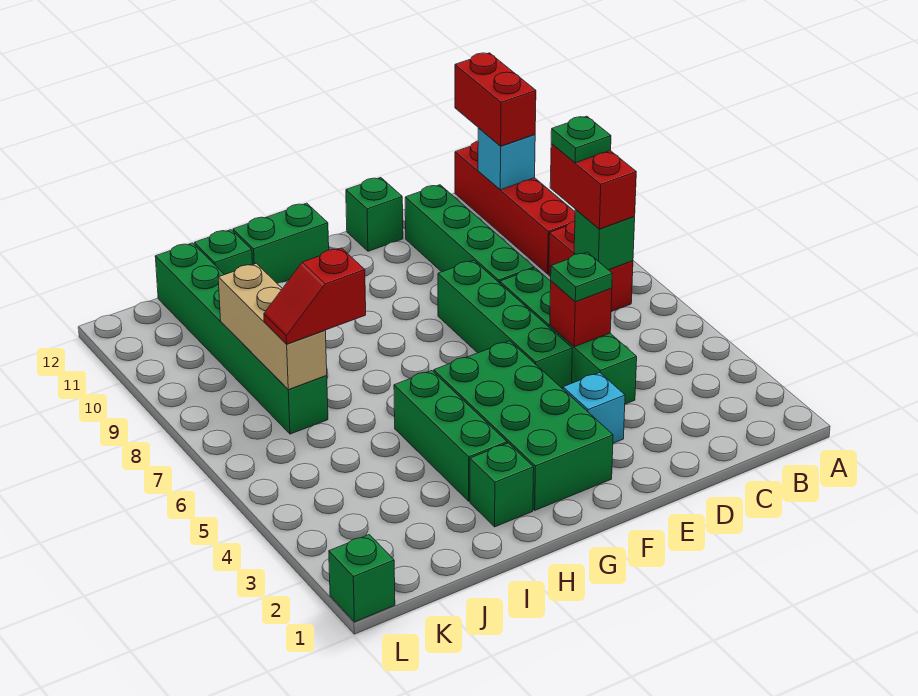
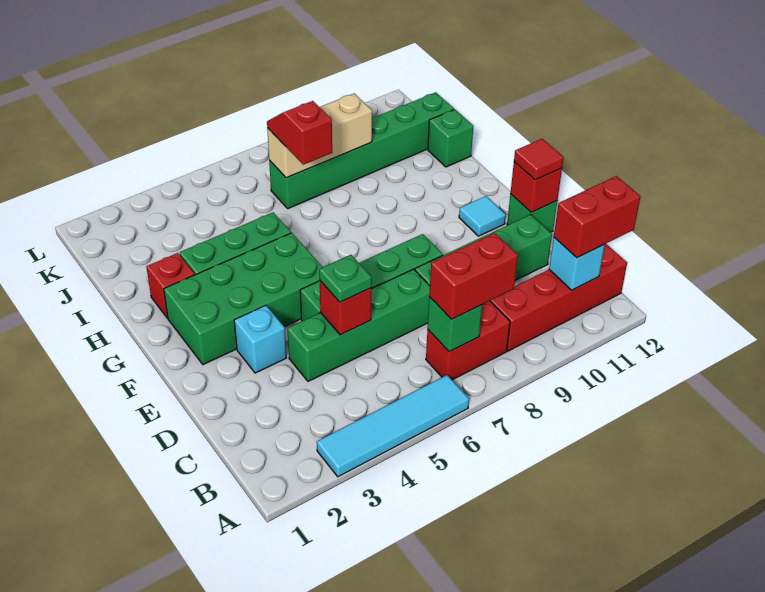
none -> cyan tile A3:A6 level 1
green plate B8 level 4 -> none
none -> red brick E12 level 2
none -> red tile E12 level 3
none -> cyan tile F11 level 1
green brick G12:H12 level 1 -> none
green brick H2 level 1 -> red brick H2 level 1
green brick L1 level 1 -> none

